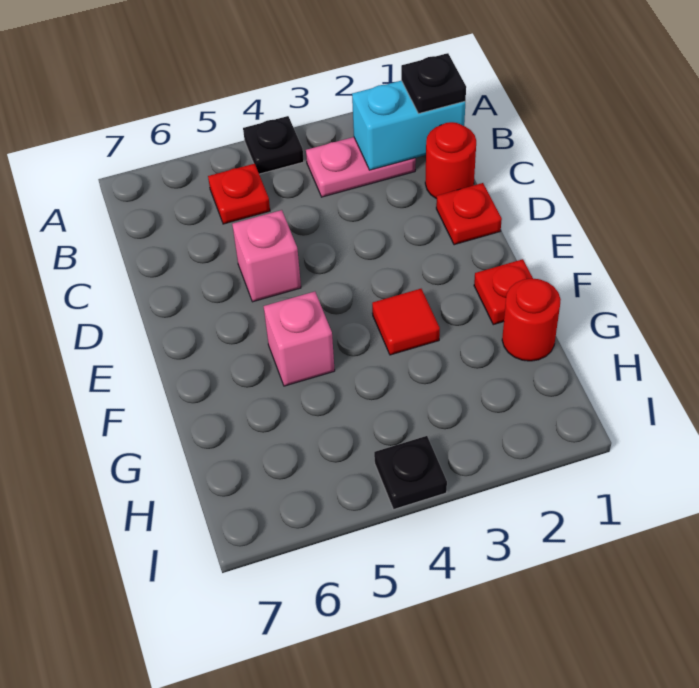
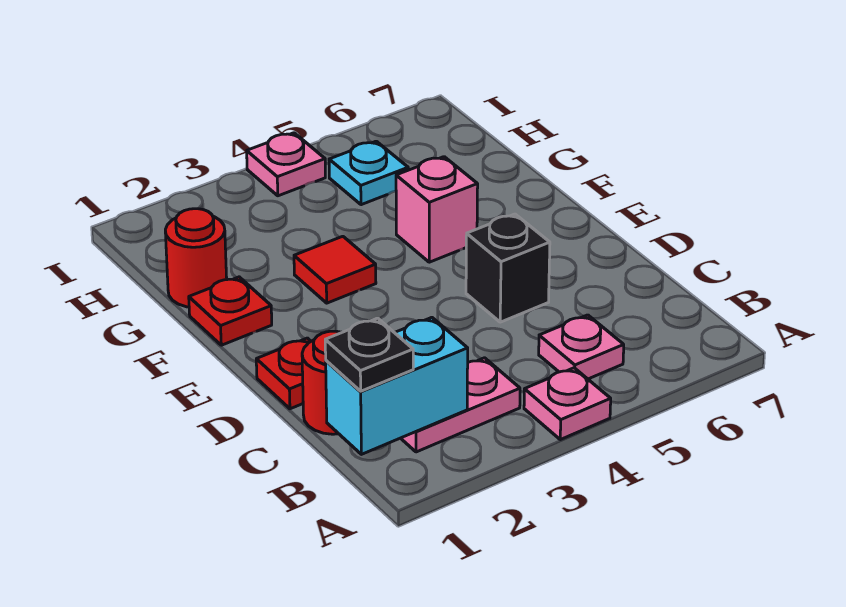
black plate A4 level 1 -> pink plate A4 level 1
red plate B5 level 1 -> pink plate B5 level 1
pink brick D5 level 1 -> black brick D5 level 1
none -> cyan plate H5 level 1
black plate I4 level 1 -> pink plate I4 level 1

